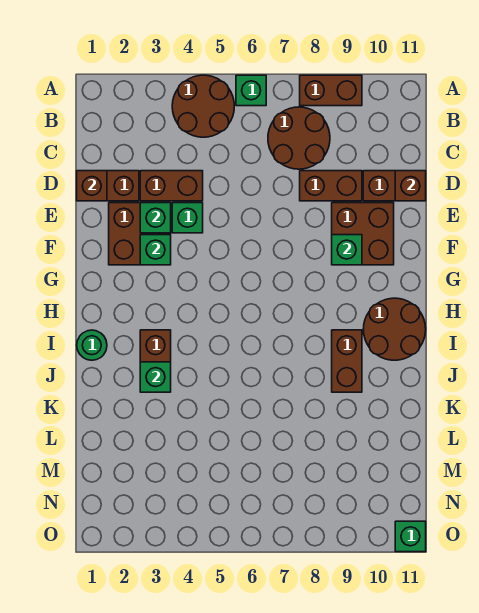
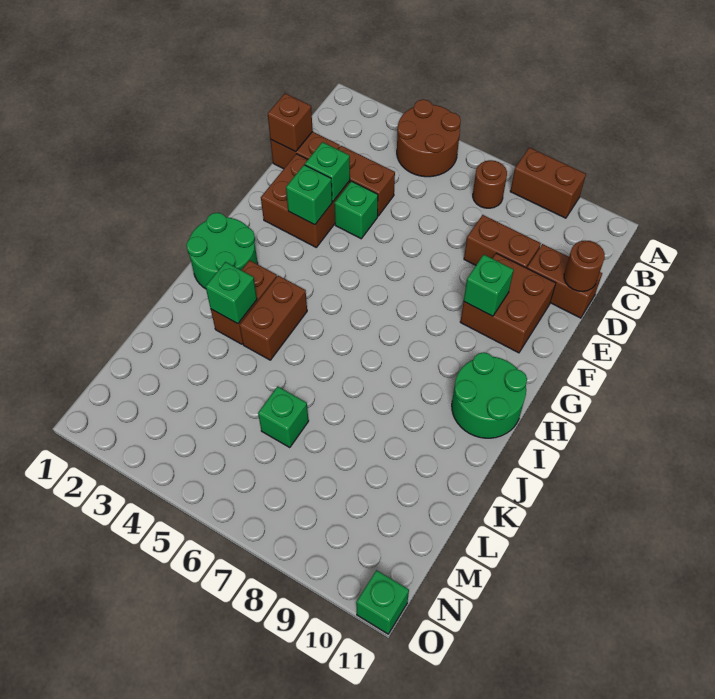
green brick A6 level 1 -> green brick L6 level 1
brown round brick B7:C8 level 1 -> brown round brick B7 level 1
brown brick D11 level 2 -> brown round brick D11 level 2
brown round brick H10:I11 level 1 -> green round brick H10:I11 level 1
green round brick I1 level 1 -> green round brick H1:I2 level 1
brown brick I9:J9 level 1 -> brown brick I4:J4 level 1

